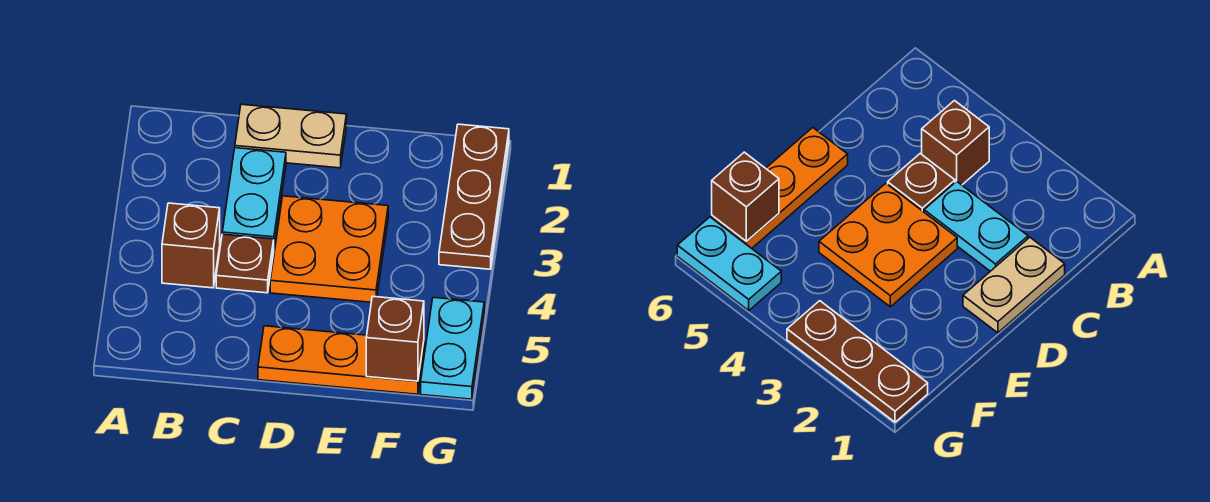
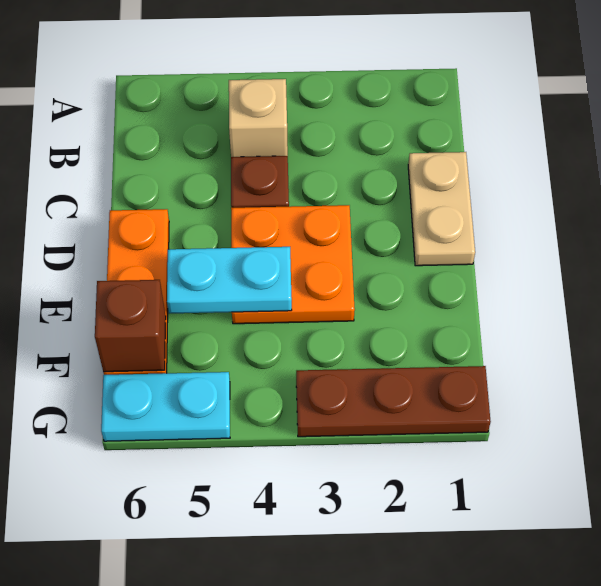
brown brick B4 level 1 -> tan brick B4 level 1
cyan plate C2:C3 level 1 -> cyan plate E4:E5 level 2

